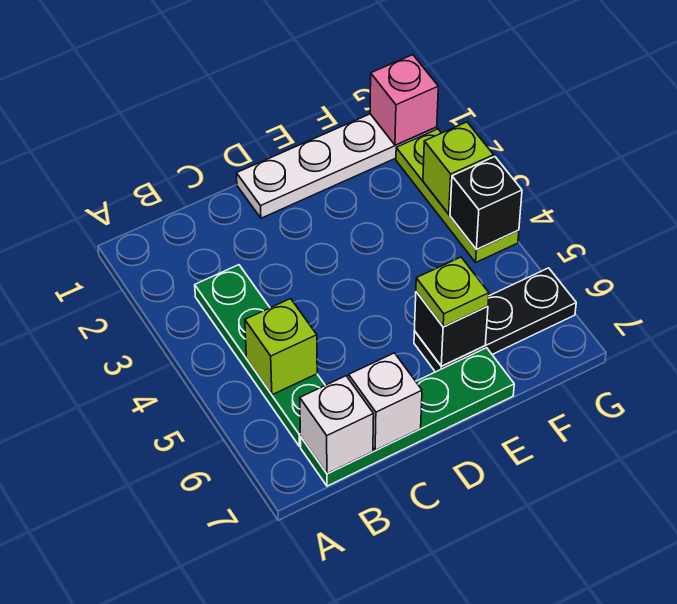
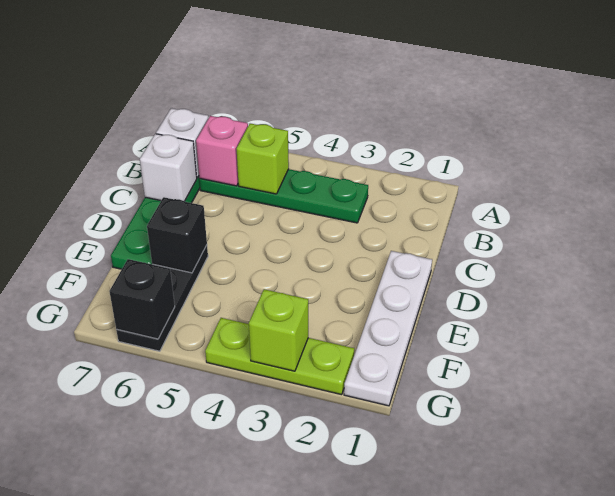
lime plate E6 level 3 -> none
pink brick G1 level 2 -> pink brick B6 level 2
black brick G4 level 2 -> black brick G6 level 2

